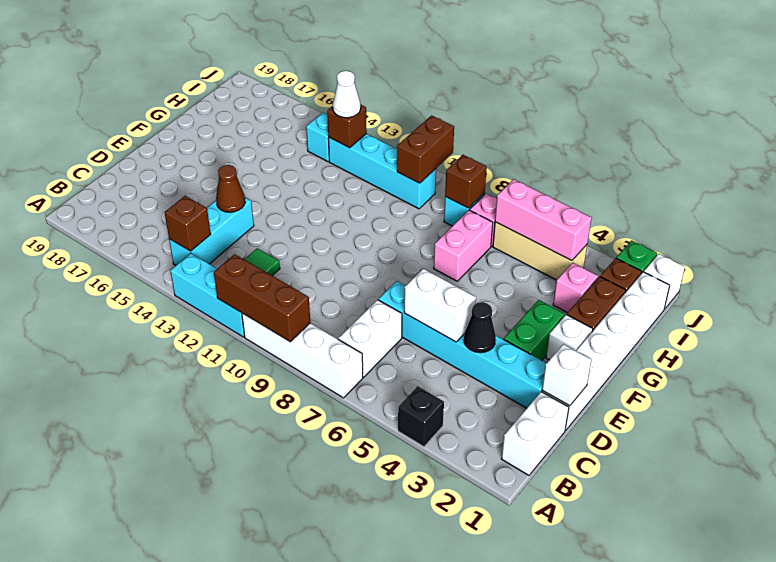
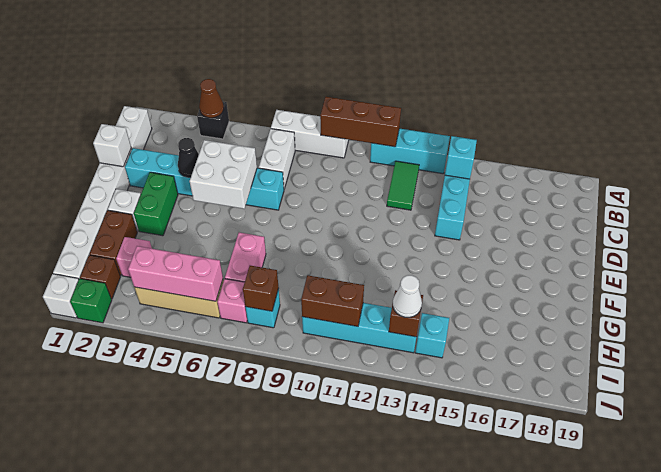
white brick A7:A10 level 1 -> white brick A7:A9 level 1
brown brick B14 level 2 -> cyan brick B14 level 2
white brick D5:D6 level 2 -> white brick D5:E6 level 2
brown cone D14 level 2 -> brown cone A4 level 2
brown brick I10:J10 level 2 -> brown brick I10:I11 level 2

